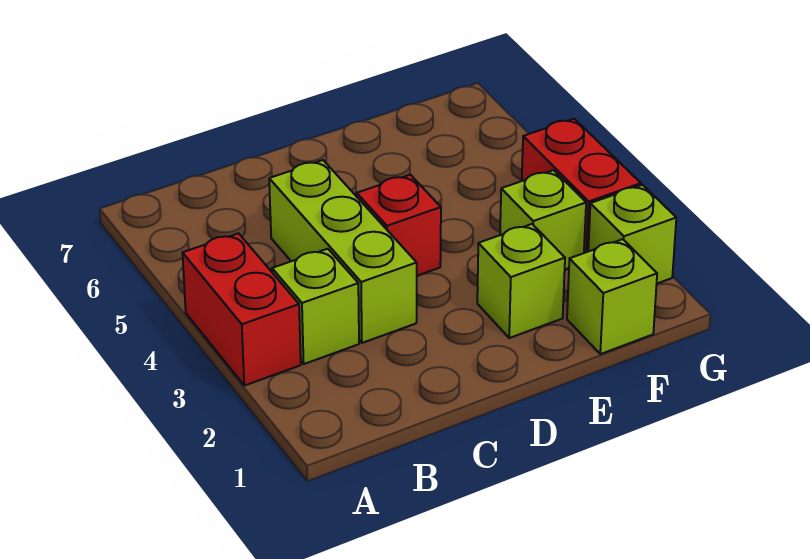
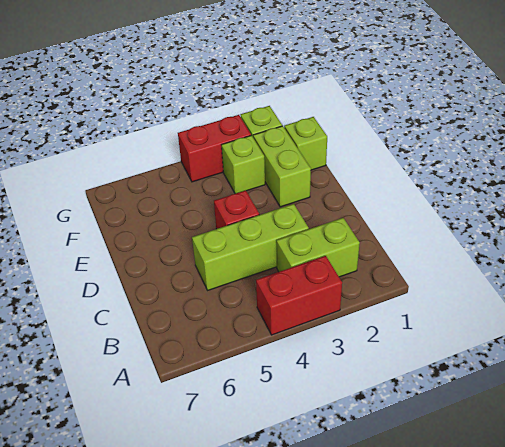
lime brick B3 level 1 -> lime brick B2:B3 level 1
lime brick E2 level 1 -> lime brick E2:F2 level 1

